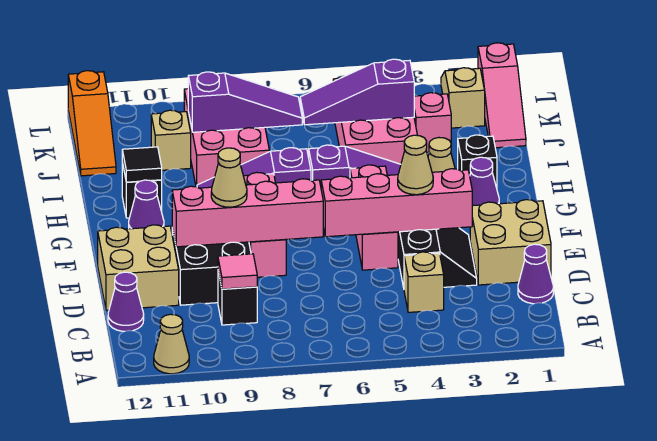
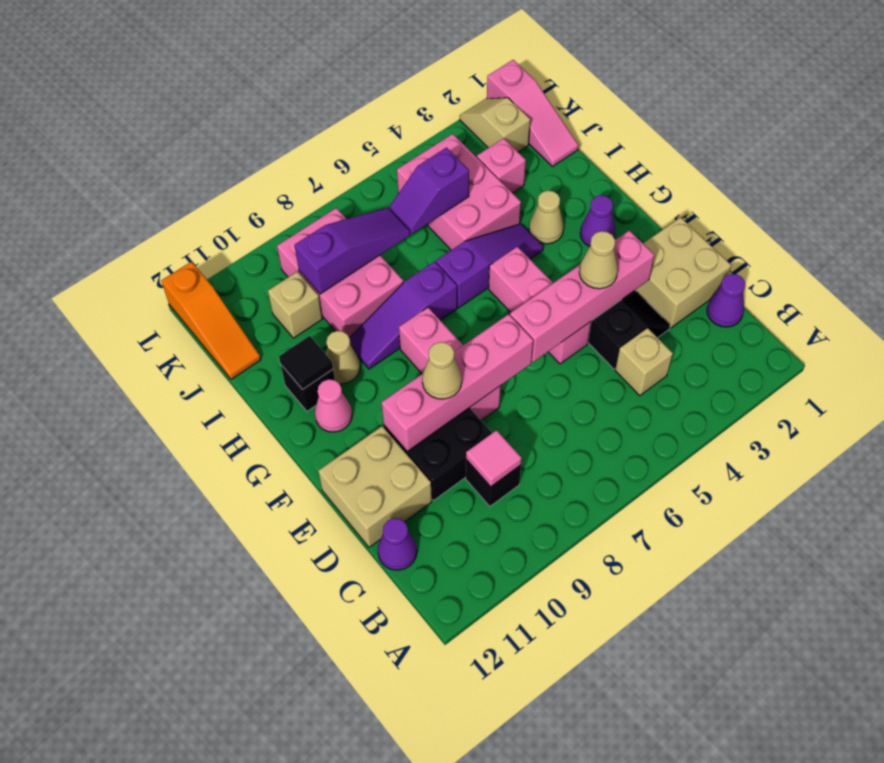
tan cone A11 level 1 -> tan cone H10 level 1
purple cone G11 level 1 -> pink cone G11 level 1
black brick H2 level 1 -> none
purple slope J4:J6 level 2 top 4 -> purple slope J5:J6 level 2 top 5

